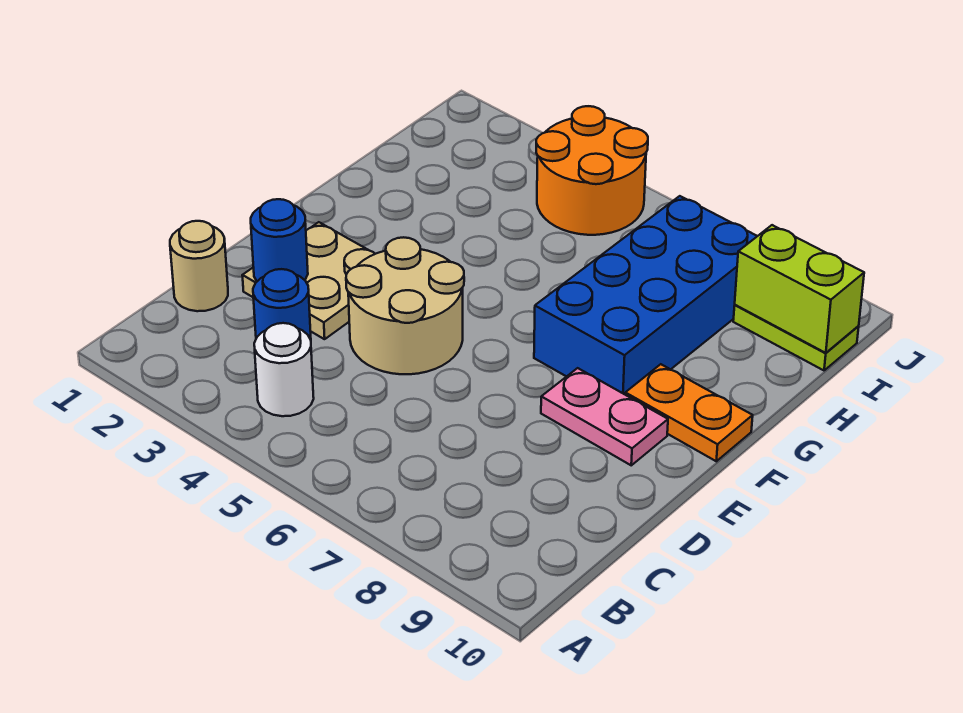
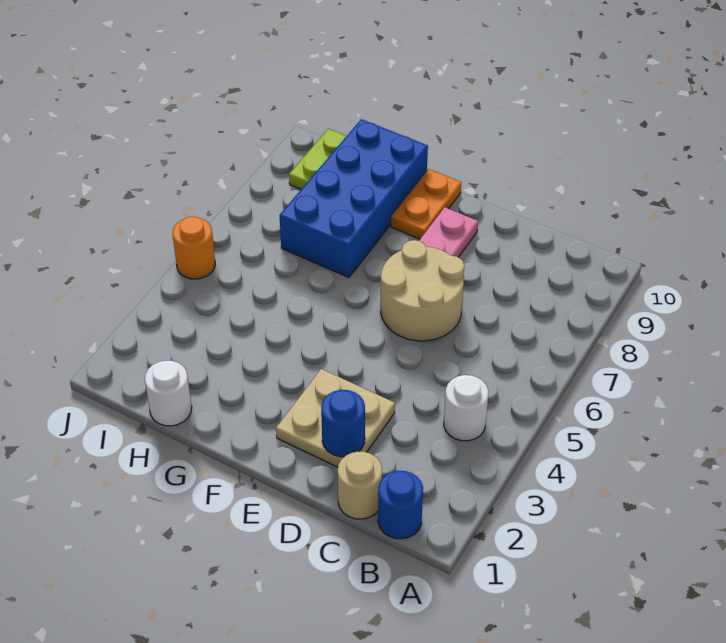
blue round brick C3 level 1 -> blue round brick B1 level 1
tan round brick D4:E5 level 1 -> tan round brick D6:E7 level 1
blue brick F7:I8 level 1 -> blue brick G7:H10 level 1
none -> white round brick H1 level 1
orange round brick I4:J5 level 1 -> orange round brick J5 level 1
lime brick I9:I10 level 2 -> none

